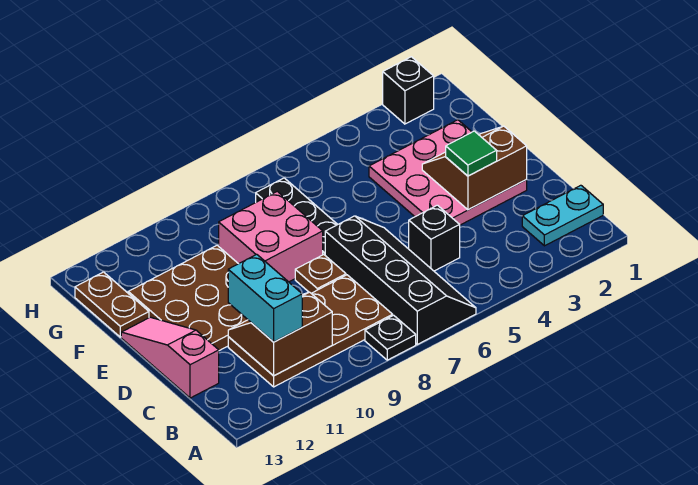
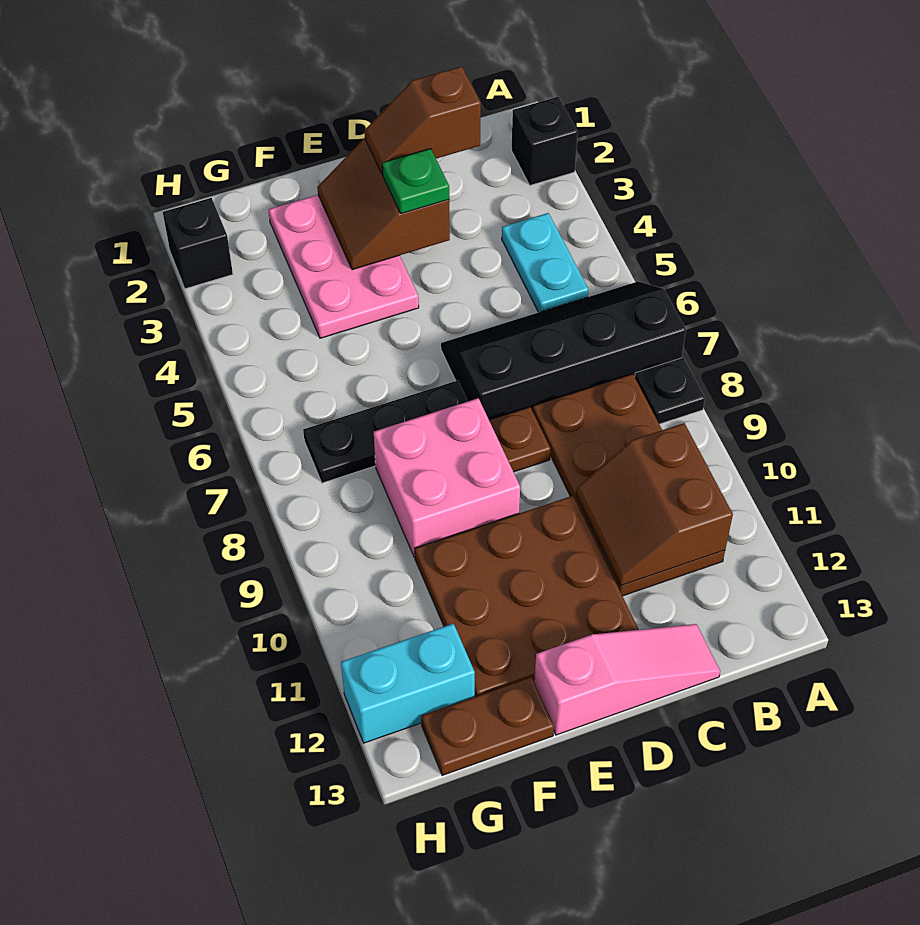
cyan plate B1:B2 level 1 -> cyan plate B4:B5 level 1
cyan brick B11:C11 level 3 -> cyan brick G12:H12 level 1
none -> brown slope C2:D2 level 3 top C
black brick C5 level 1 -> black brick A2 level 1
pink slope C13:E13 level 1 top C -> pink slope C13:E13 level 1 top E
pink plate D2:F4 level 1 -> pink plate E2:F4 level 1
green tile D3 level 3 -> green plate D3 level 3

